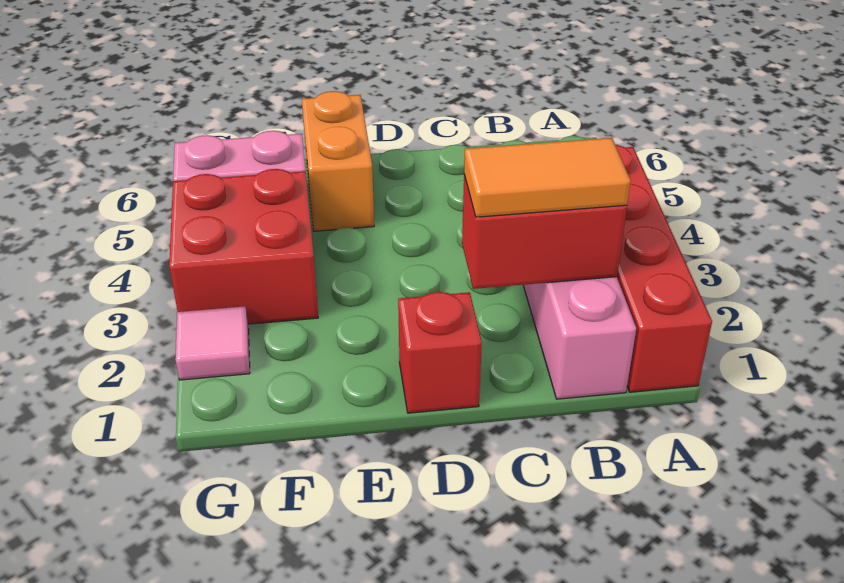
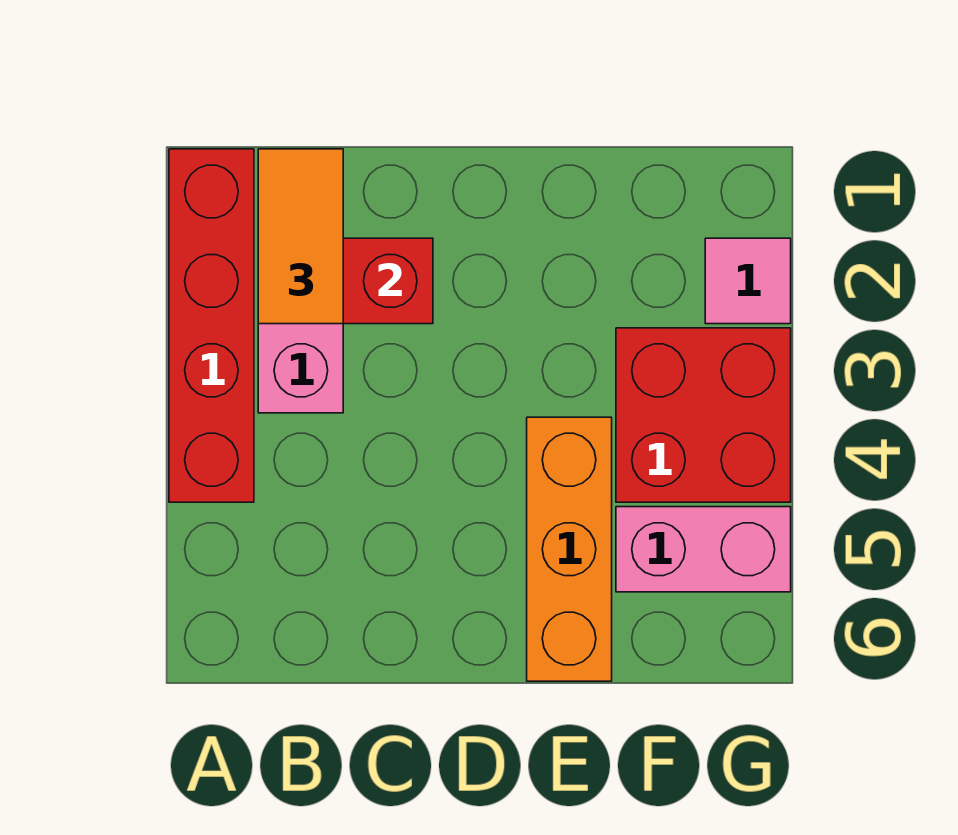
orange tile B2:C2 level 3 -> orange tile B1:B2 level 3
red brick D1 level 1 -> none
orange brick E5:E6 level 1 -> orange brick E4:E6 level 1

